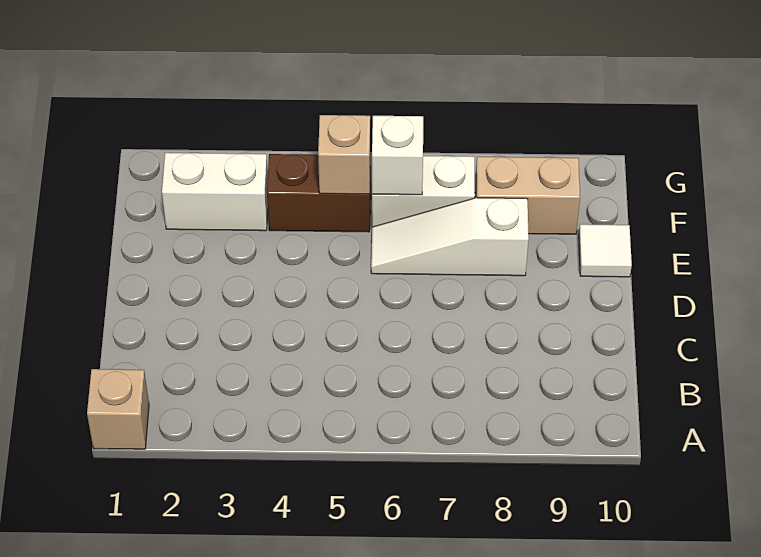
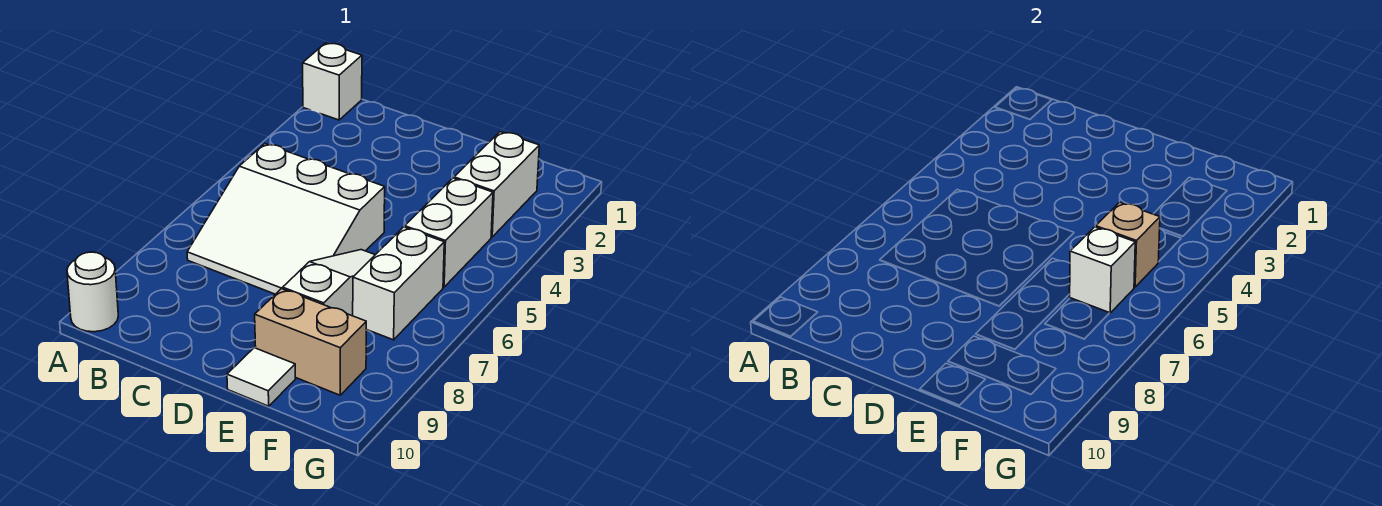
tan brick A1 level 1 -> white brick A1 level 1
none -> white round brick A10 level 1
none -> white slope B5:D7 level 1 top 5
brown brick F4:F5 level 1 -> white brick F4:F5 level 1
tan brick F8:F9 level 1 -> tan brick E9:F9 level 1

